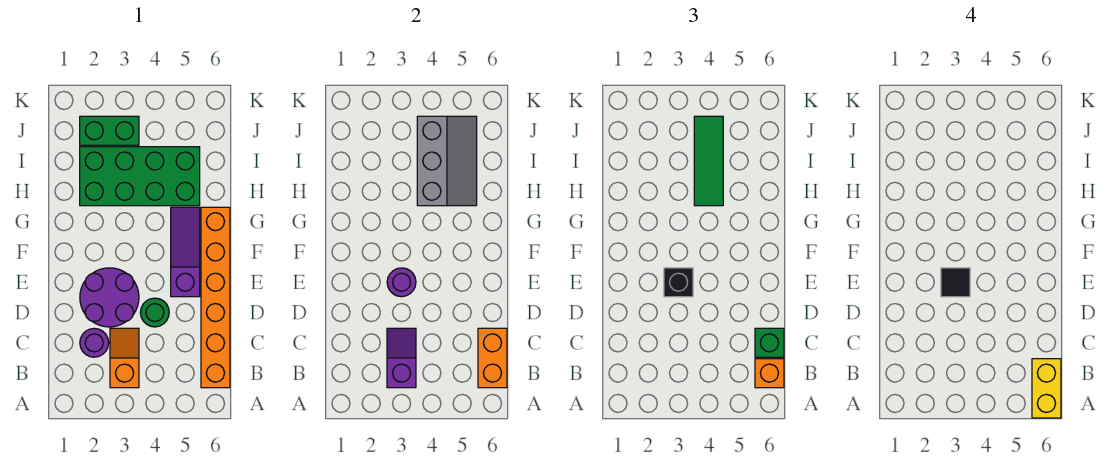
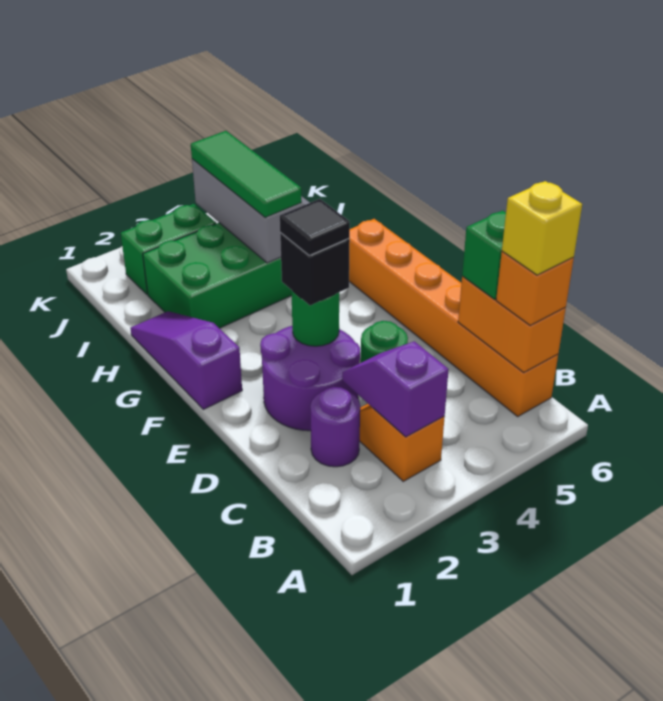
yellow brick A6:B6 level 4 -> yellow brick B6 level 4
purple round brick E3 level 2 -> green round brick E3 level 2
purple slope E5:G5 level 1 top E -> purple slope F1:H1 level 1 top F

